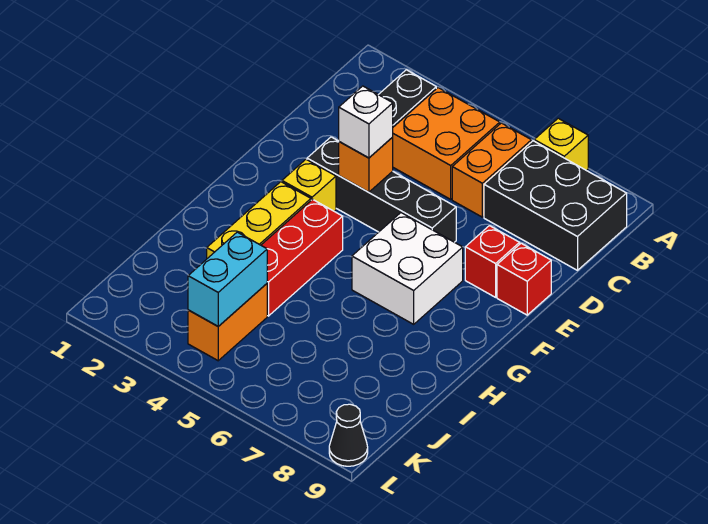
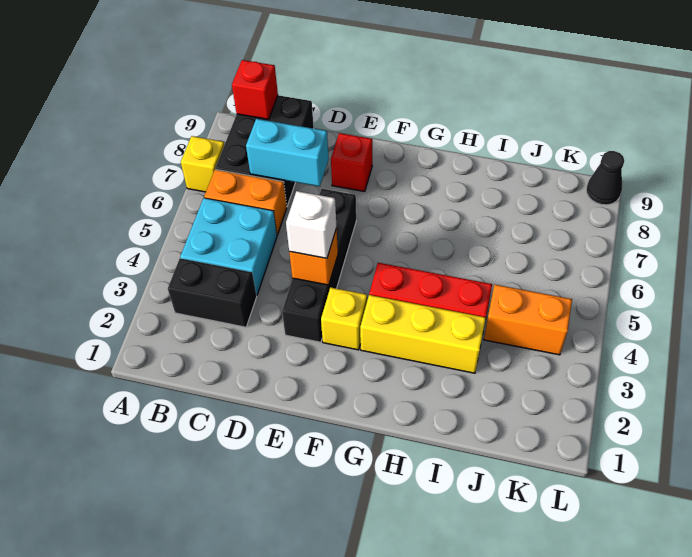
orange brick B4:C5 level 1 -> cyan brick B4:C5 level 1
red brick E9 level 1 -> red brick B9 level 2
white brick F6:G7 level 1 -> none
cyan brick J4:K4 level 2 -> cyan brick C7:D7 level 2

